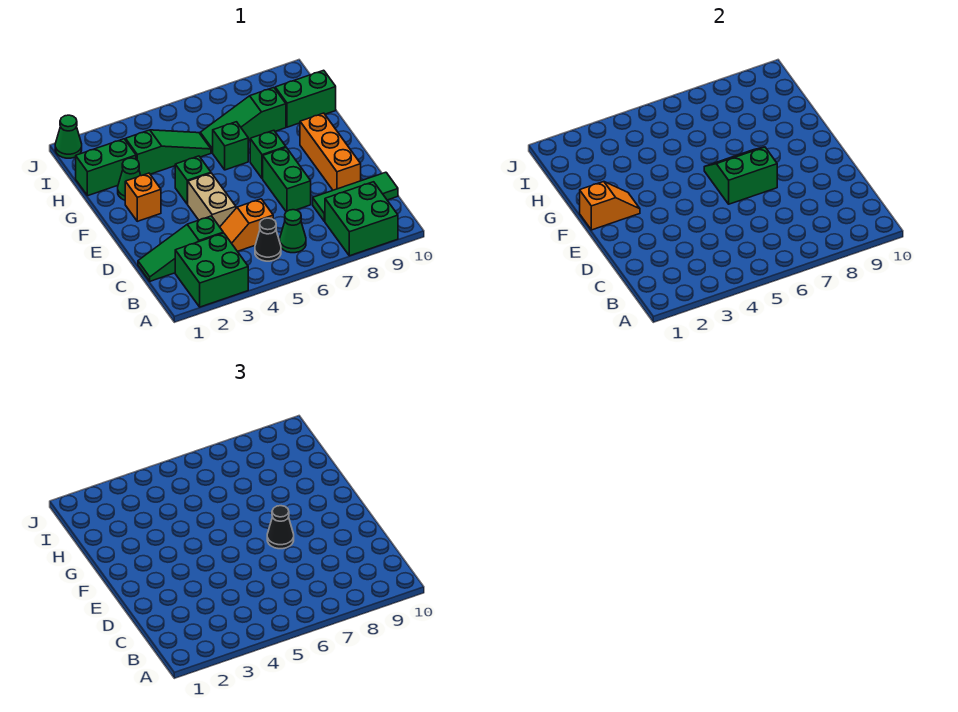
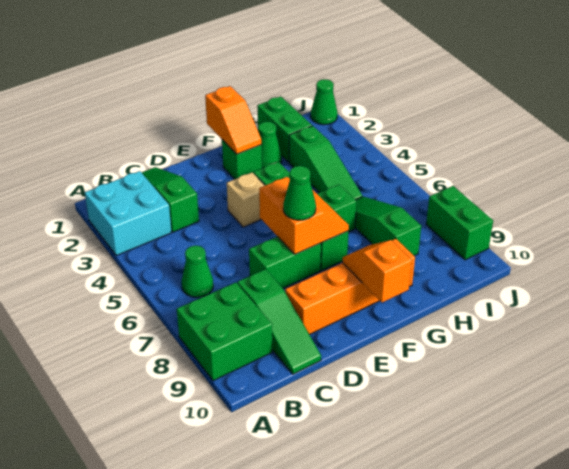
green brick A2:B3 level 1 -> cyan brick A2:B3 level 1
black cone B5 level 1 -> none
orange slope C4:C5 level 1 top 5 -> orange slope F9:F10 level 2 top 10
green tile C8:C10 level 1 -> green slope C8:C10 level 1 top 8
tan brick D4:E4 level 1 -> tan brick E4 level 1
orange brick D9:F9 level 1 -> orange brick D9:G9 level 1
green slope E6:F7 level 2 top E -> orange slope E6:F7 level 2 top E
black cone E7 level 3 -> green cone E7 level 3
orange brick F2 level 1 -> green brick F2 level 1
green brick H9:H10 level 1 -> green brick J8:J9 level 1

